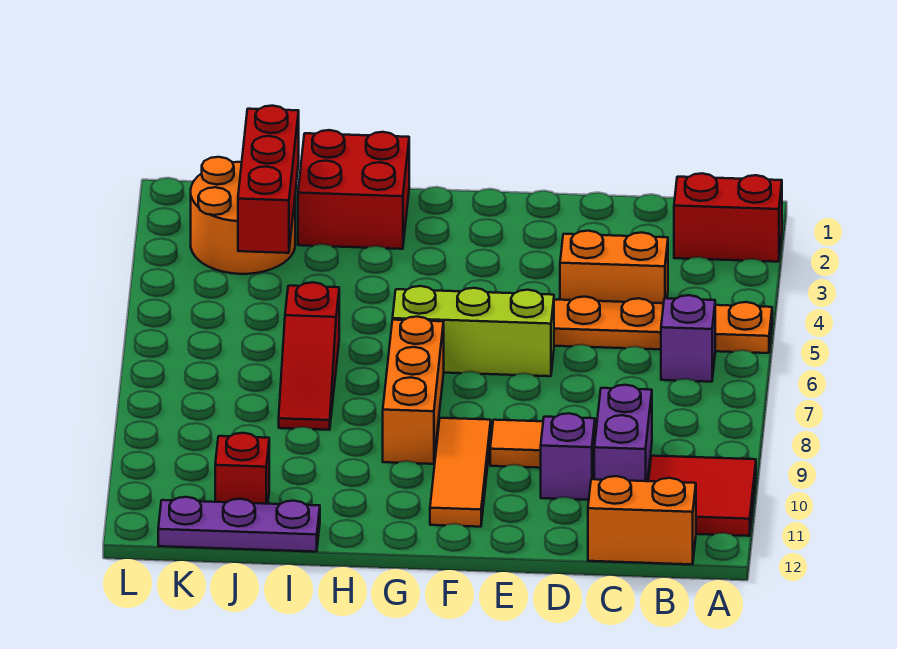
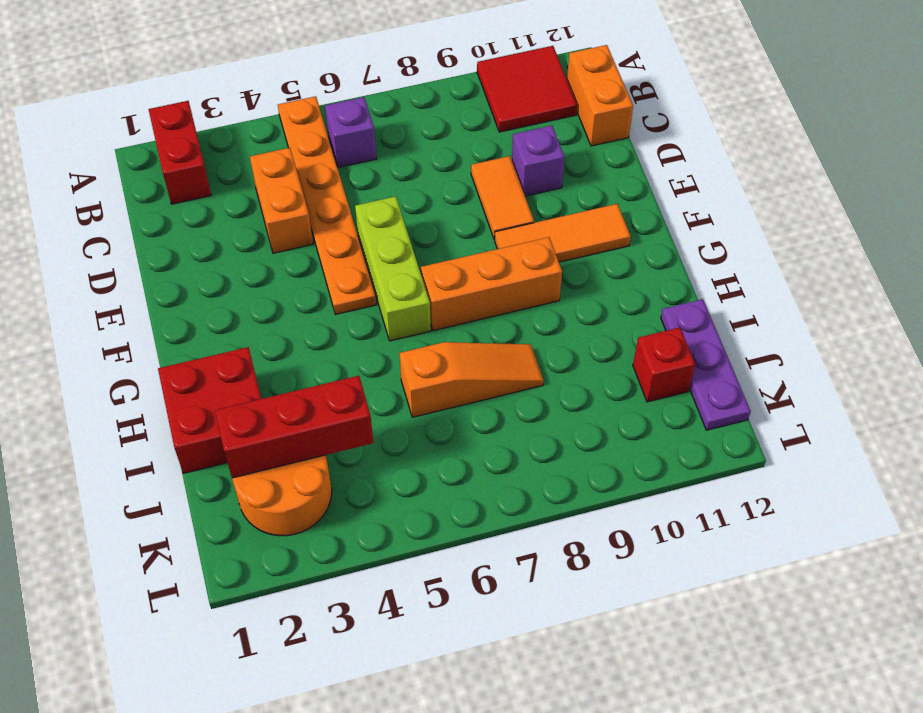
purple brick C9:C10 level 1 -> none
red slope I6:I8 level 1 top 6 -> orange slope I6:I8 level 1 top 6

